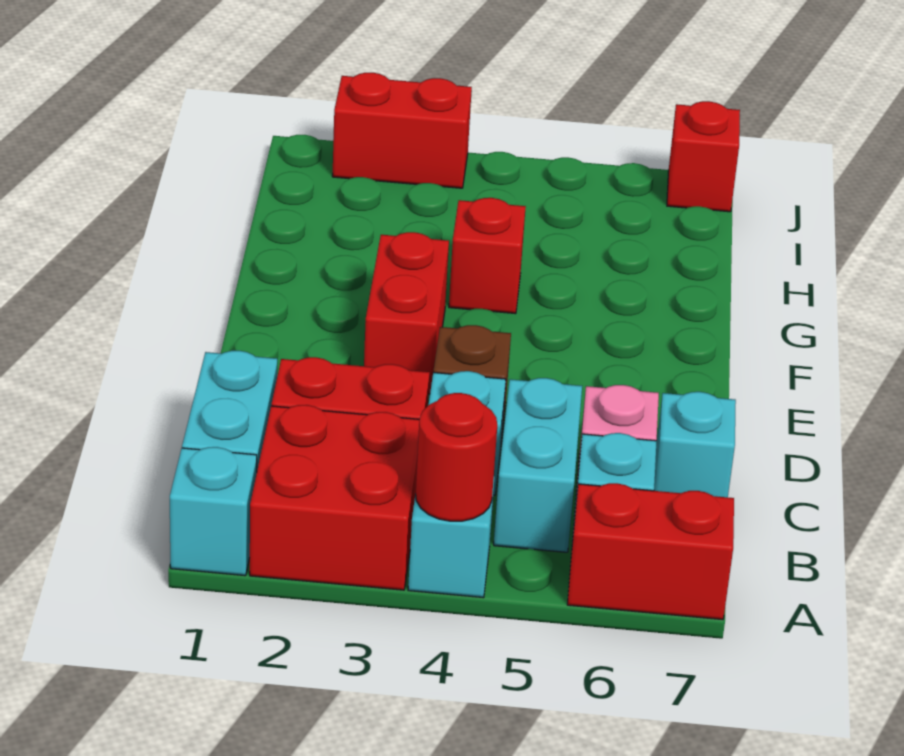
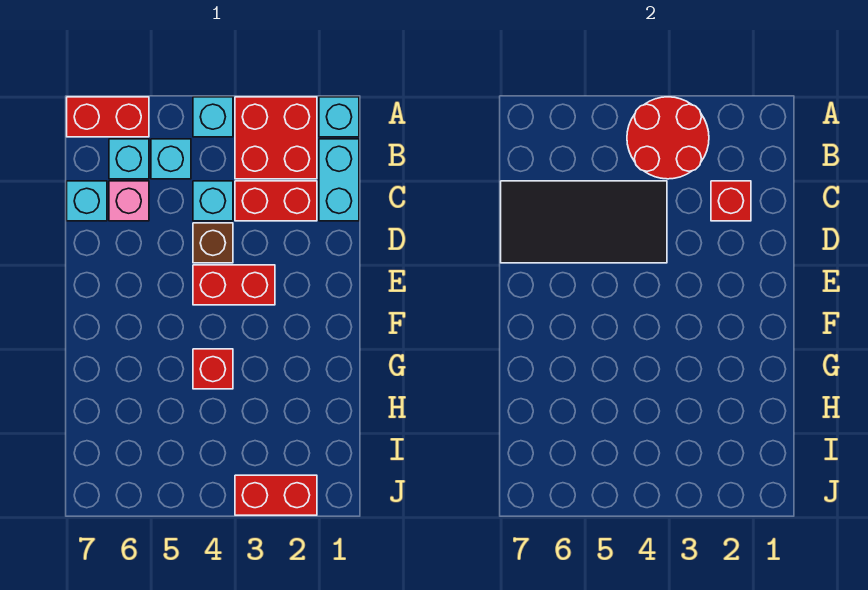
red round brick A4 level 2 -> red round brick A3:B4 level 2
cyan brick B5:C5 level 1 -> cyan brick B5 level 1
none -> black tile C4:D7 level 2
red brick E3:F3 level 1 -> red brick E3:E4 level 1
red brick J7 level 1 -> red brick C2 level 2

